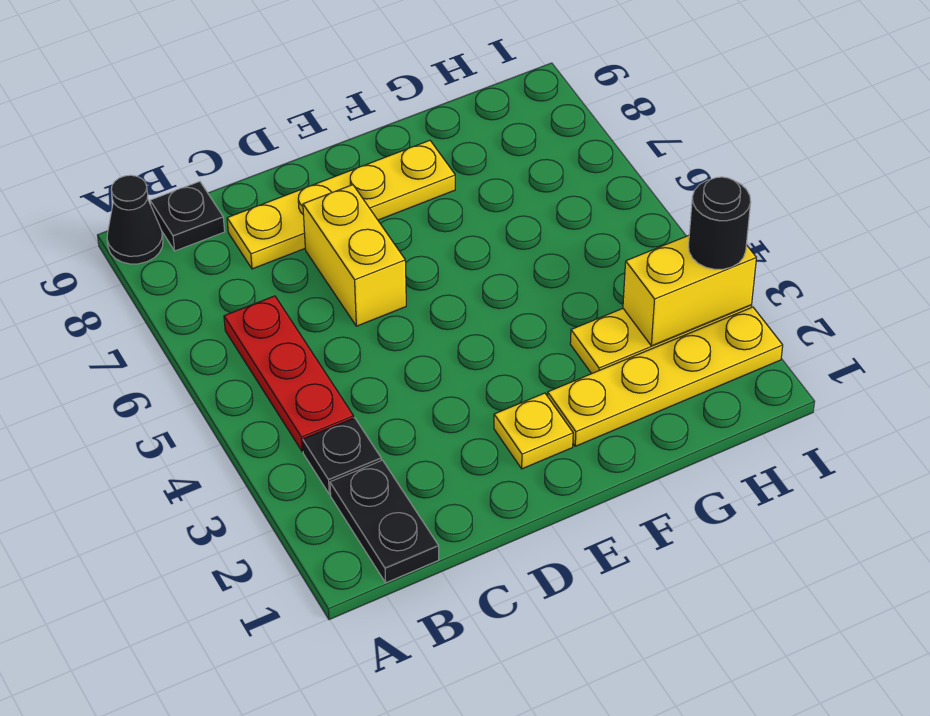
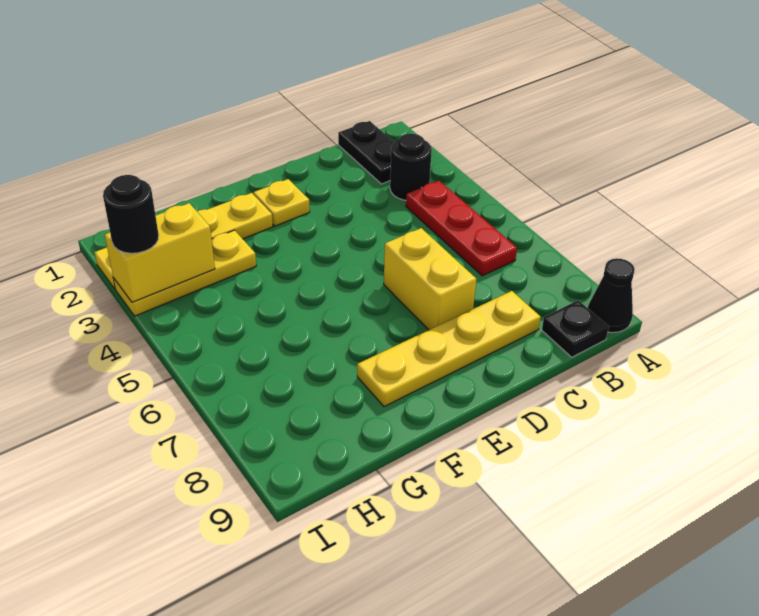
black plate B3 level 1 -> black round brick B3 level 1

